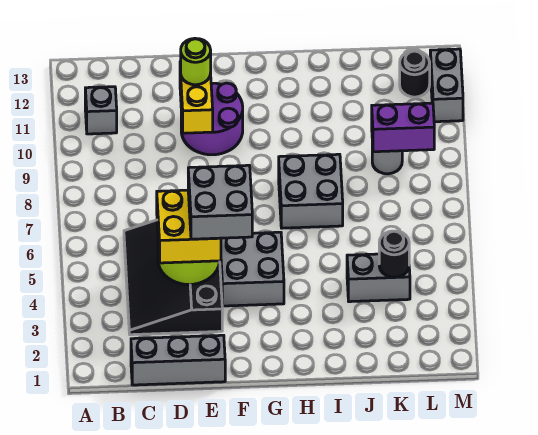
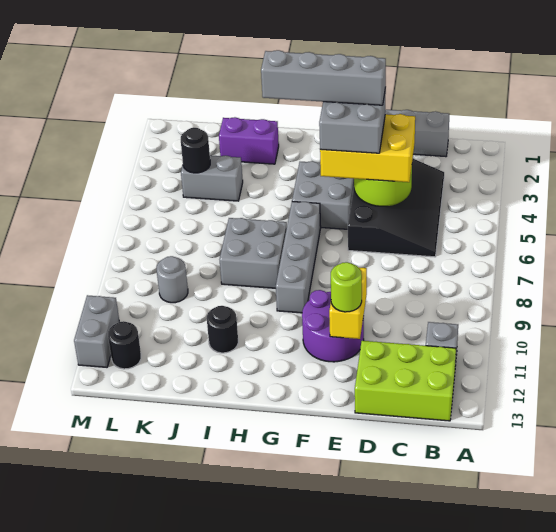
none -> lime brick B12:D13 level 1
yellow brick D4:E5 level 3 -> yellow brick D4:F5 level 3
none -> grey brick E4:H4 level 5
none -> grey brick G6:G9 level 1
none -> black round brick I11 level 1
purple brick K9:L9 level 2 -> purple brick I2:J2 level 1

